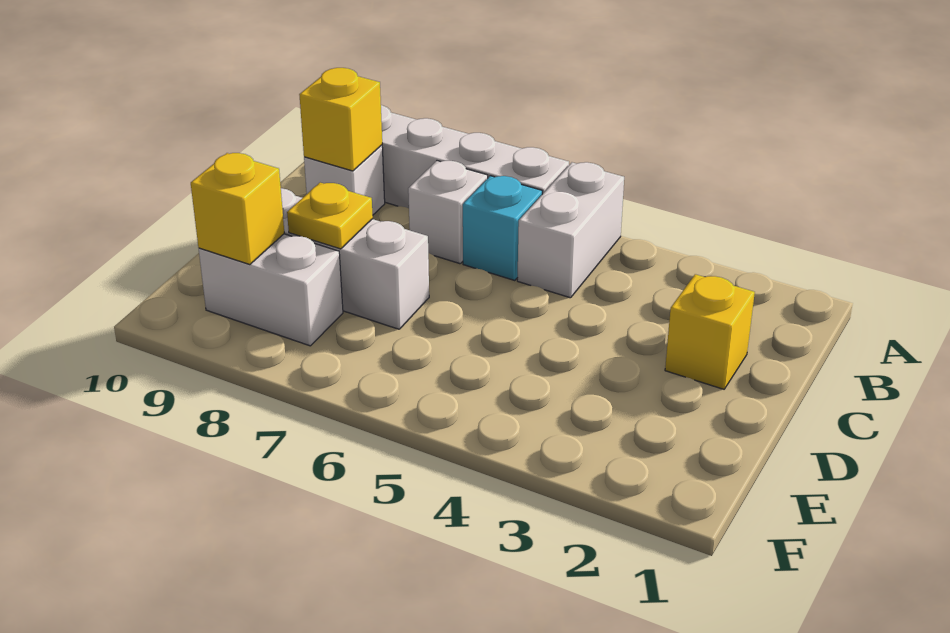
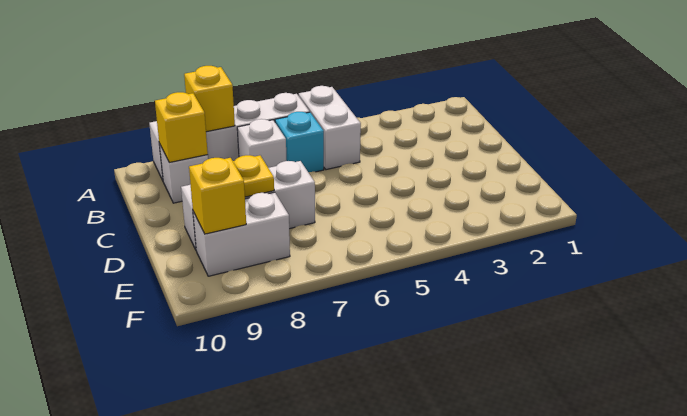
yellow brick C2 level 1 -> yellow brick A8 level 2

